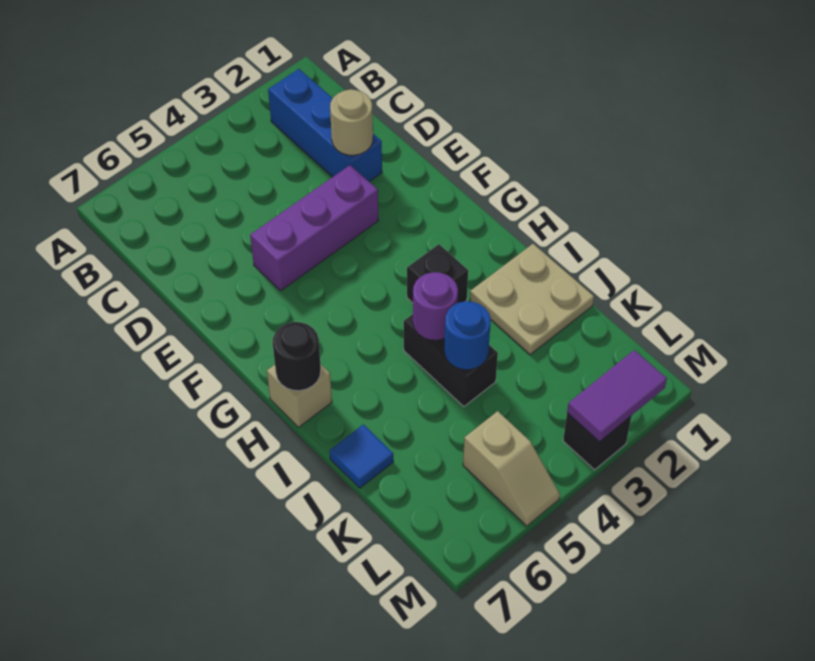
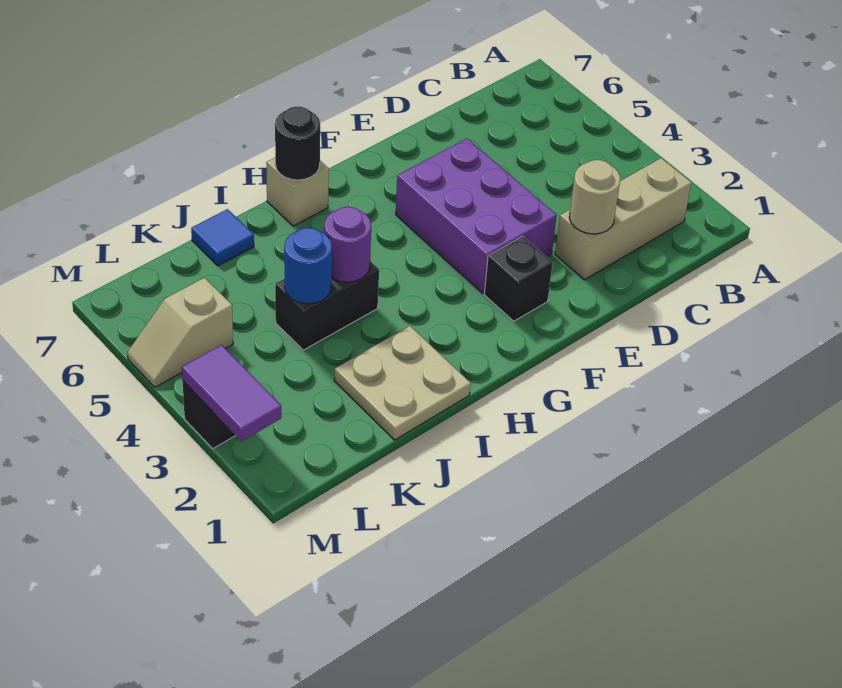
blue brick B2:D2 level 1 -> tan brick B2:D2 level 1
purple brick E3:E5 level 1 -> purple brick E3:F5 level 1
black brick H3 level 1 -> black brick F2 level 1

